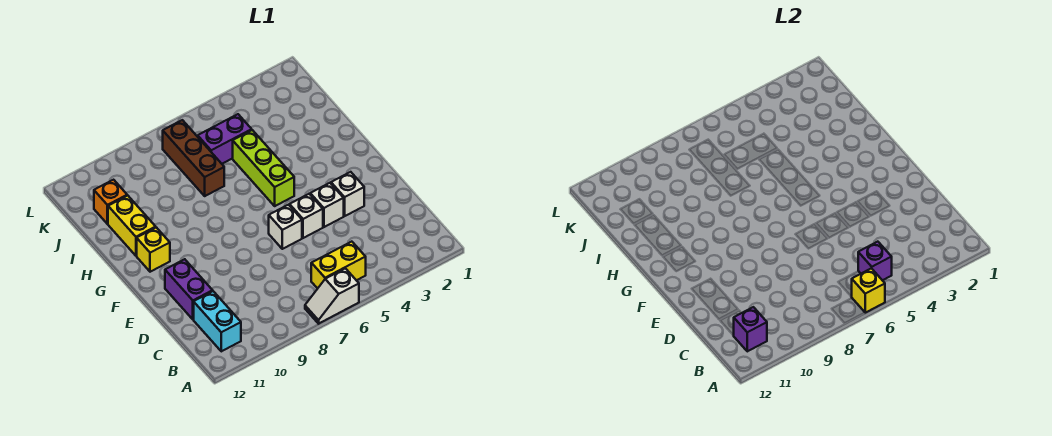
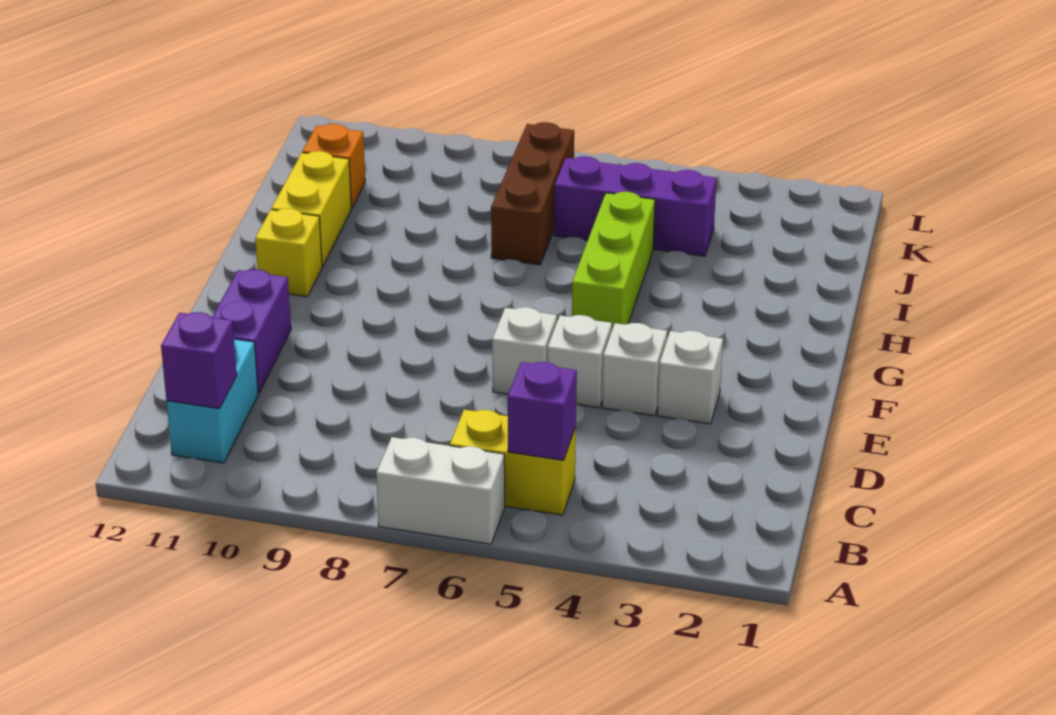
white slope A6:A7 level 1 top 6 -> white brick A6:A7 level 1
yellow brick A6 level 2 -> none
purple brick J5:J6 level 1 -> purple brick J4:J6 level 1

